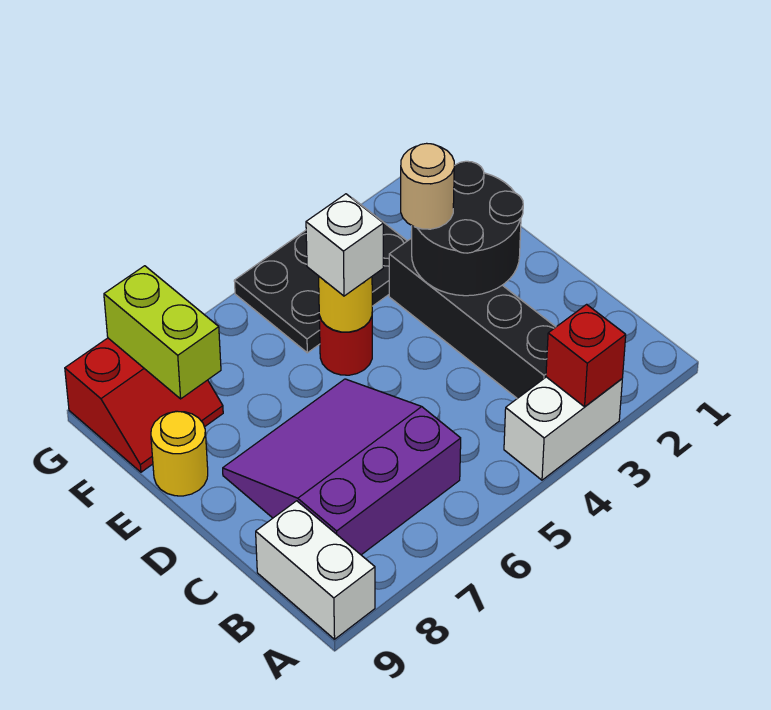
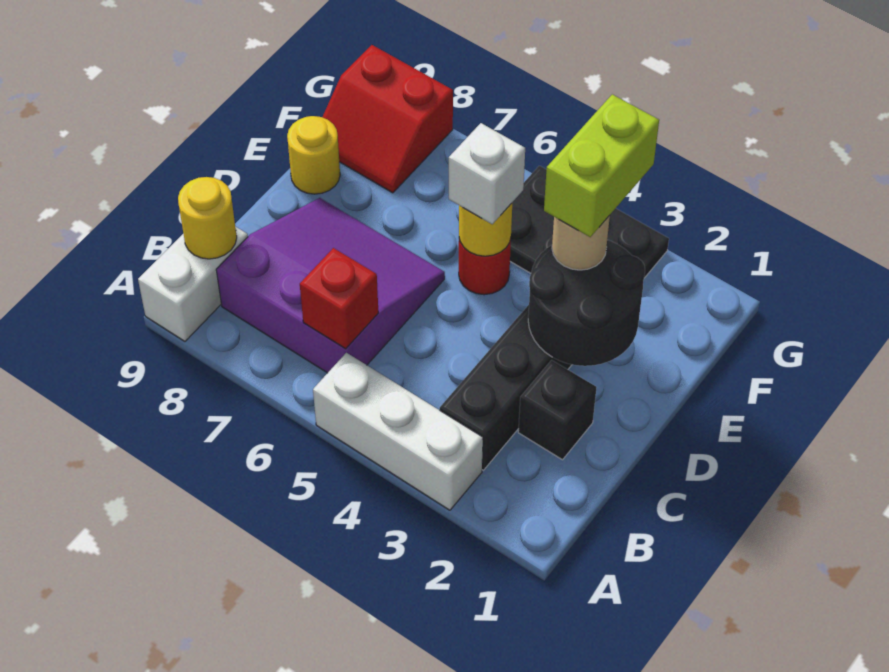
white brick A3:A4 level 1 -> white brick A3:A5 level 1
red brick A3 level 2 -> red brick B6 level 2
none -> yellow round brick B9 level 2
none -> black brick C2 level 1
lime brick F8:G8 level 2 -> lime brick E3:F3 level 4

